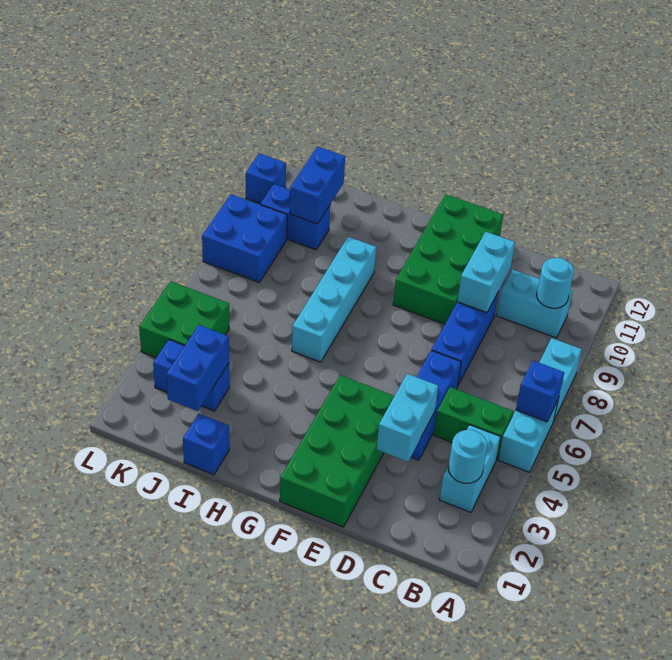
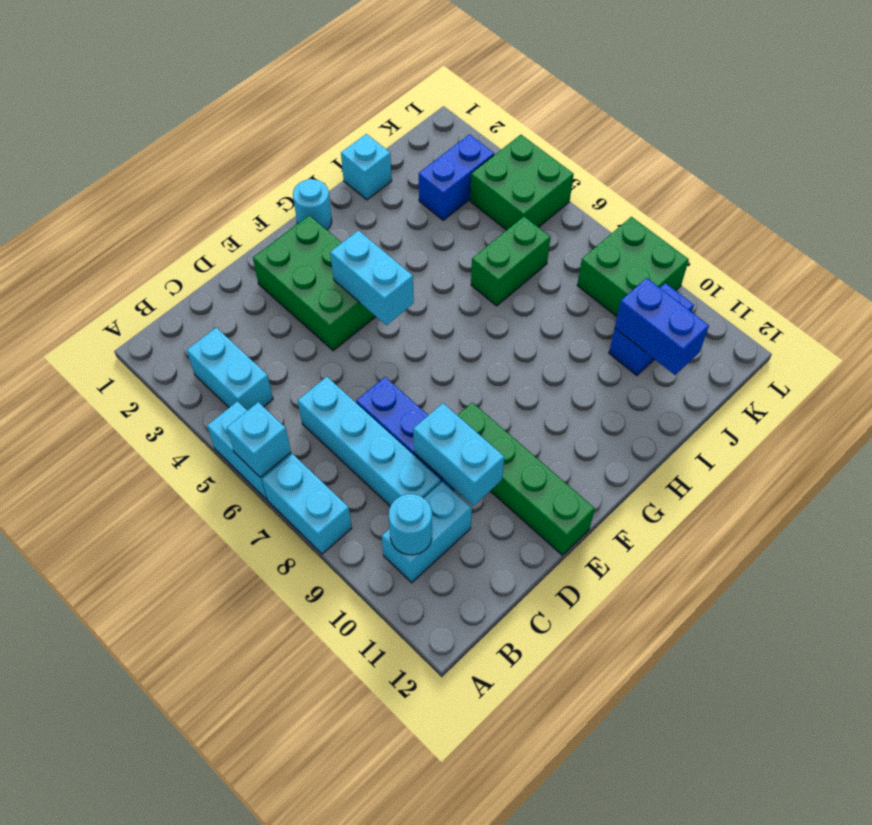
blue brick A6 level 2 -> cyan brick A6 level 2
cyan round brick B3 level 2 -> cyan round brick G1 level 1
green brick B5:C5 level 1 -> green brick I6:J6 level 1
cyan brick D3:D4 level 2 -> cyan brick F4:F5 level 2
blue brick D4:D6 level 1 -> none
green brick E1:F4 level 1 -> green brick E2:F4 level 1
green brick E9:F12 level 1 -> green brick E9:E12 level 1
cyan brick H6:H9 level 1 -> cyan brick C6:C9 level 1
blue brick I1 level 1 -> cyan brick I1 level 1
blue brick J2:J3 level 2 -> none
blue brick K8:L9 level 1 -> green brick K8:L9 level 1
blue brick L11 level 1 -> none

